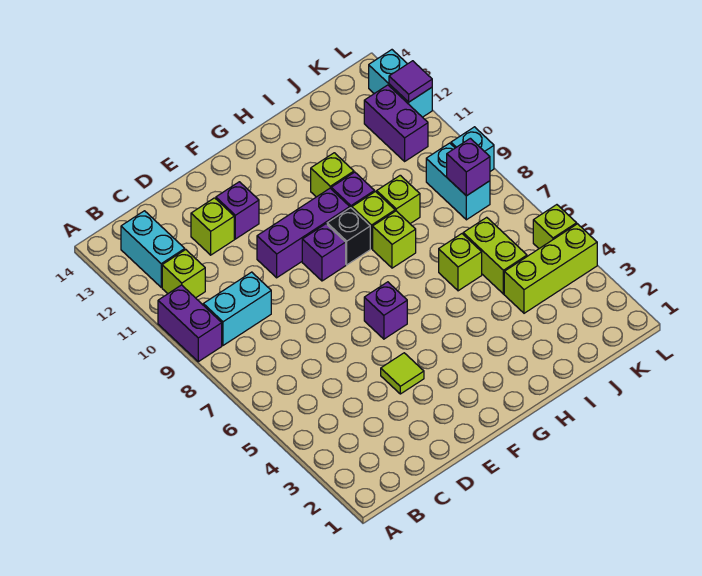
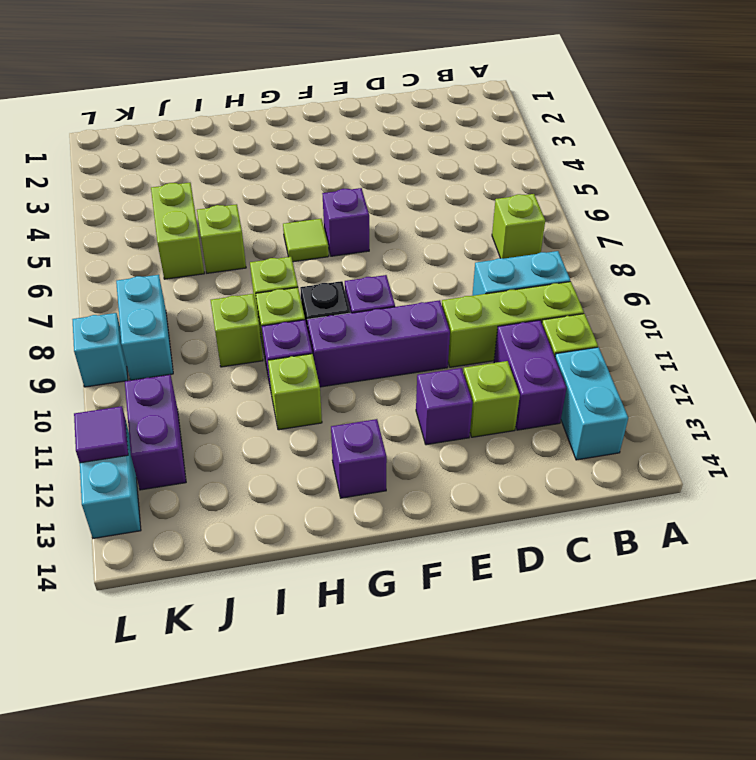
purple brick A9:A10 level 1 -> purple brick C11:C12 level 1
lime tile E4 level 1 -> lime tile G6 level 1
lime brick J4:L4 level 1 -> lime brick B10:D10 level 1
purple brick K8 level 2 -> purple brick G13 level 1
lime brick L5 level 1 -> lime brick B7 level 1

